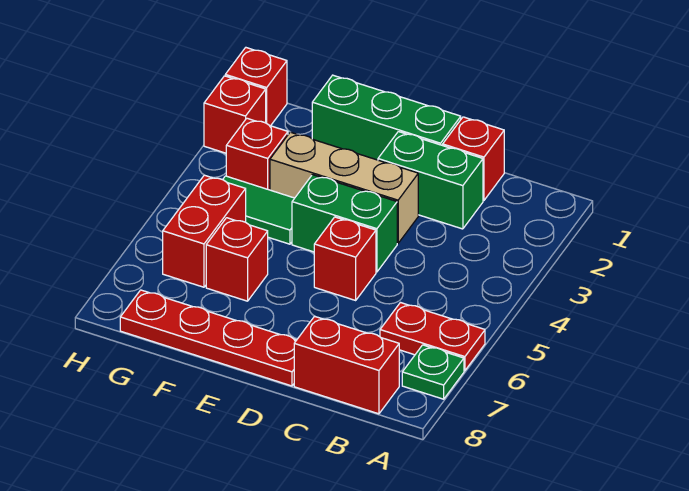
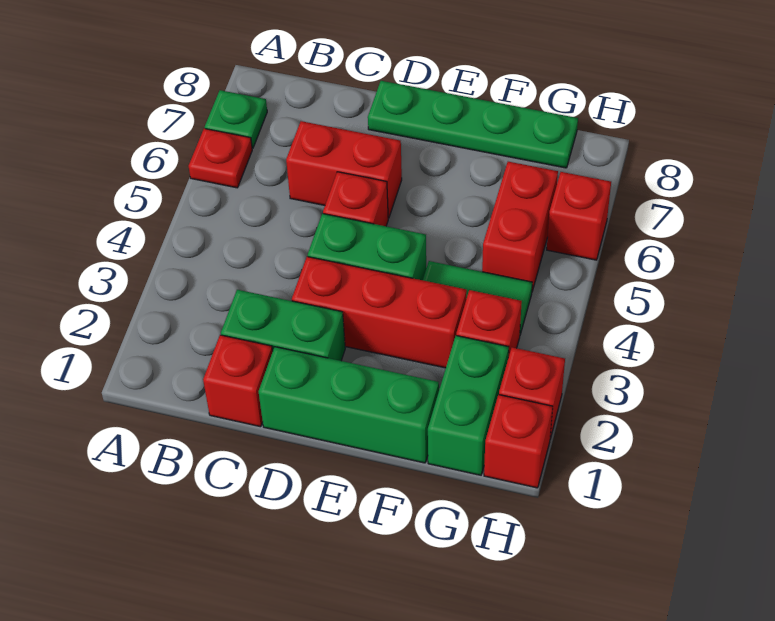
red plate A6:B6 level 1 -> red plate A6 level 1
red brick B8:C8 level 1 -> red brick C6:D6 level 1
tan brick D3:F3 level 1 -> red brick D3:F3 level 1
red plate D8:G8 level 1 -> green plate D8:G8 level 1
red brick F6 level 1 -> red brick H6 level 1
none -> green brick G1:G2 level 1

